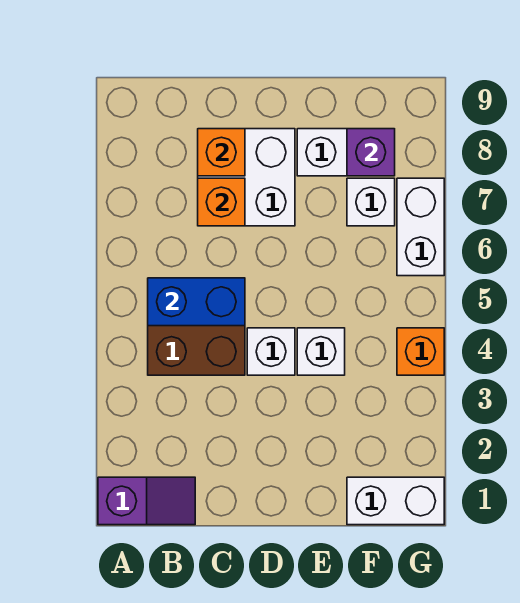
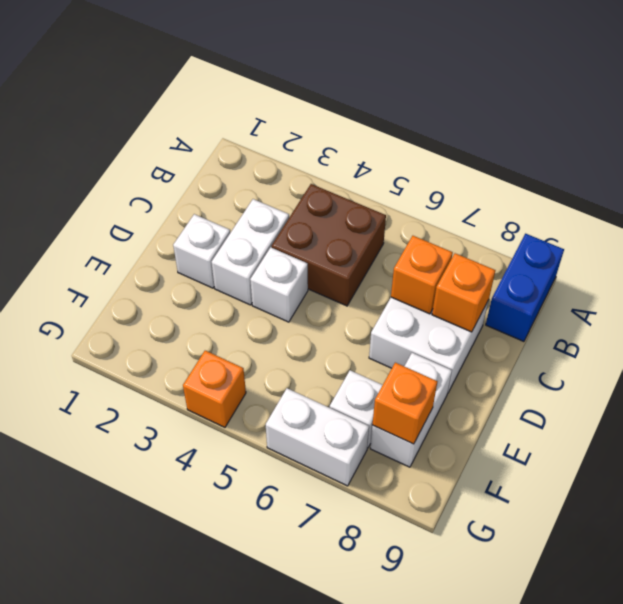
purple slope A1:B1 level 1 top A -> none
blue brick B5:C5 level 2 -> blue brick A9:B9 level 1
white brick E4 level 1 -> white brick D2 level 1
white brick F1:G1 level 1 -> white brick C3:D3 level 1
purple brick F8 level 2 -> orange brick F8 level 2

